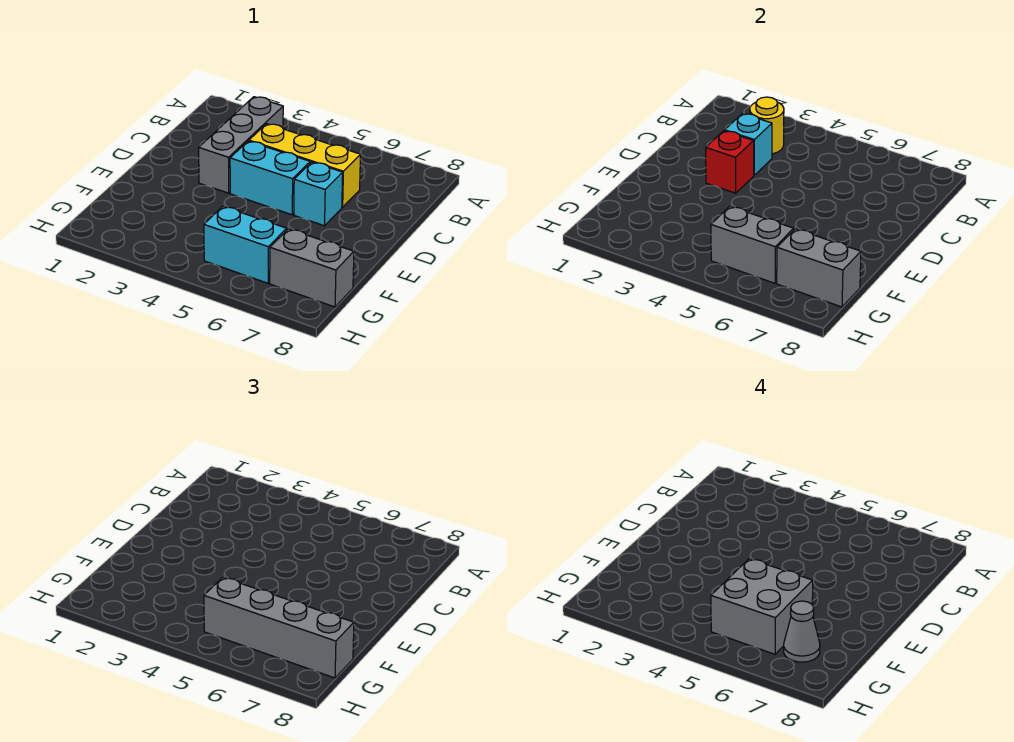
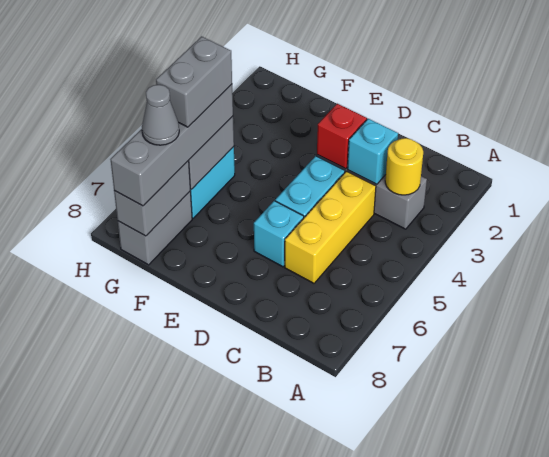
grey brick F5:G6 level 4 -> grey brick G5:G6 level 4

